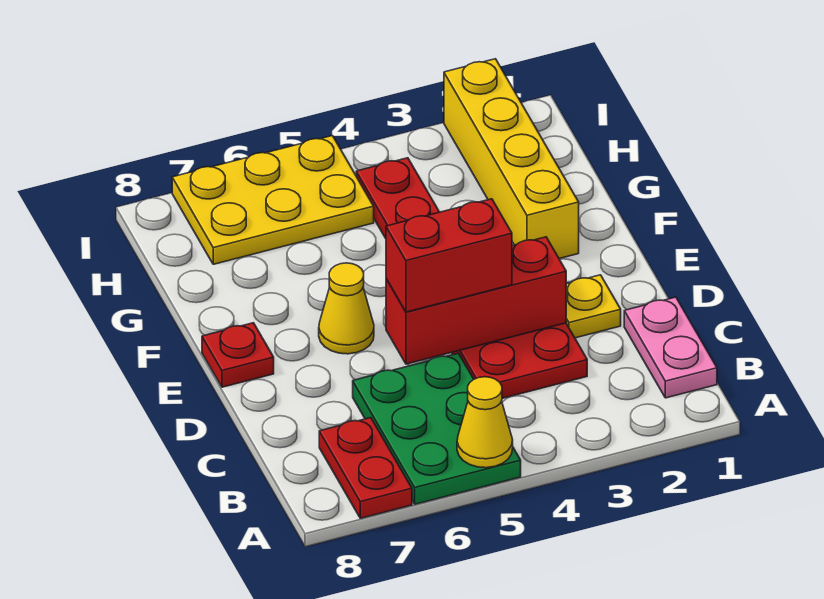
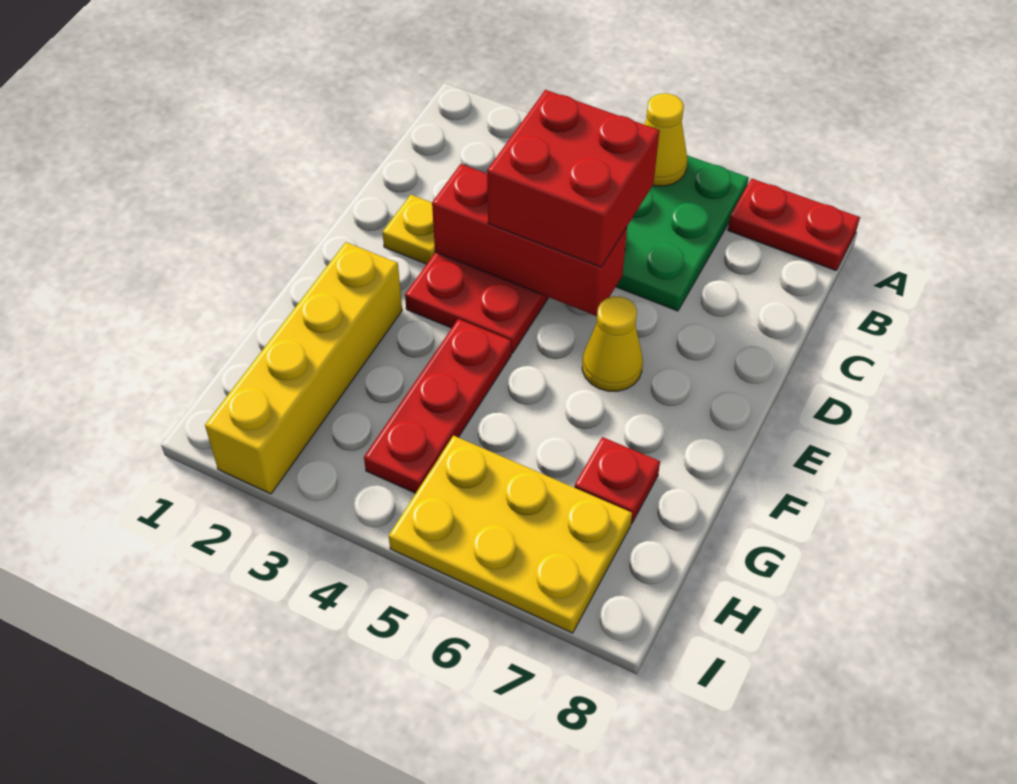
red plate A7:B7 level 1 -> red plate A7:A8 level 1
pink plate B1:C1 level 1 -> none
red brick D4:D5 level 3 -> red brick C4:D5 level 3
red plate E8 level 1 -> red plate G7 level 1

